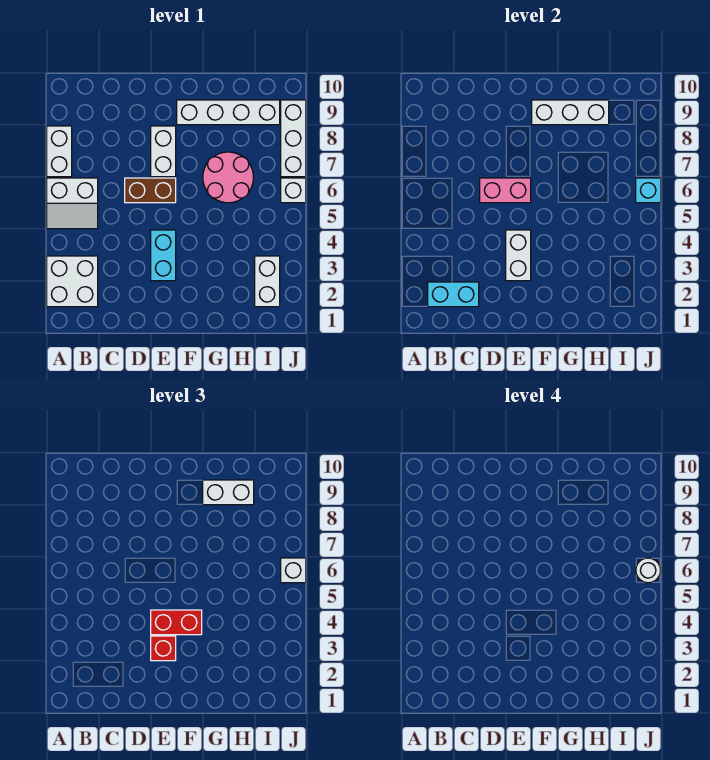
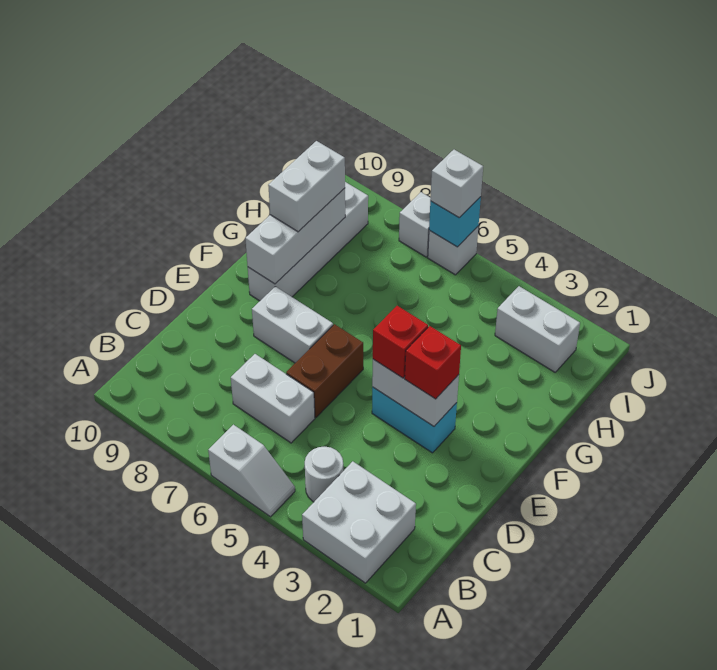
white slope A5:B6 level 1 top 6 -> white slope A5:A6 level 1 top 6
white brick A7:A8 level 1 -> white brick C6:C7 level 1
cyan brick B2:C2 level 2 -> none
pink brick D6:E6 level 2 -> none
red brick E4:F4 level 3 -> red brick E4 level 3
pink round brick G6:H7 level 1 -> none
white round brick J6 level 4 -> white round brick B4 level 1
white brick J7:J9 level 1 -> white brick J7 level 1

